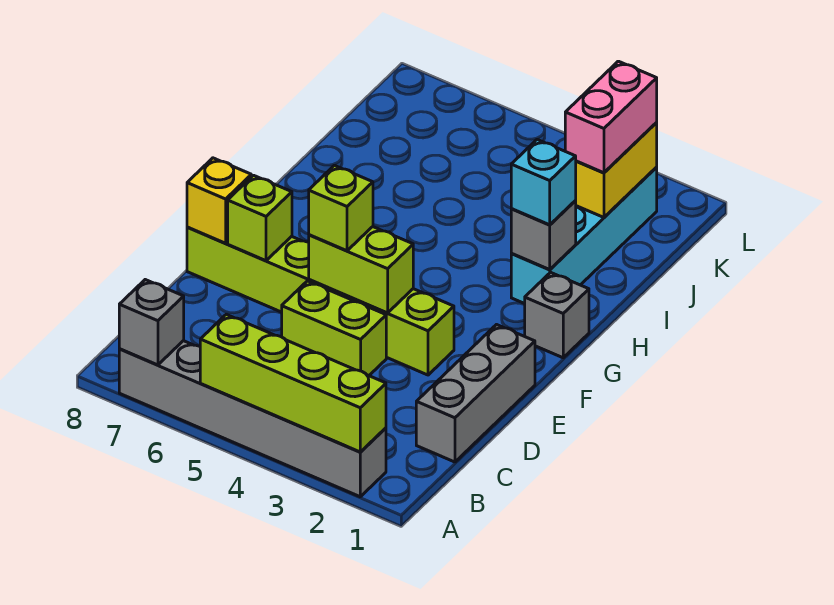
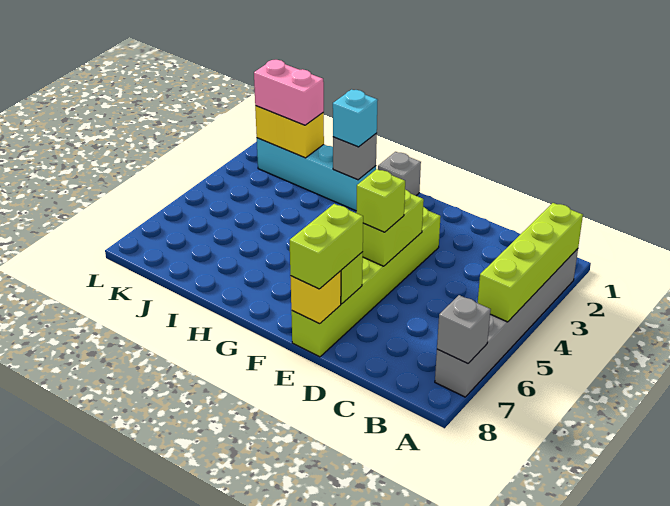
grey brick C1:E1 level 1 -> none
lime brick D4:D5 level 1 -> lime brick E7:E8 level 3

